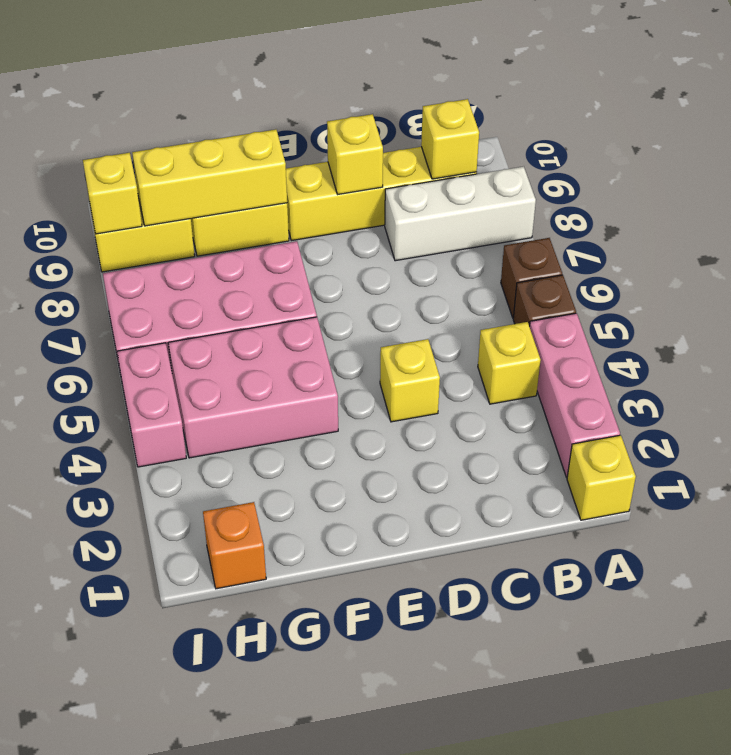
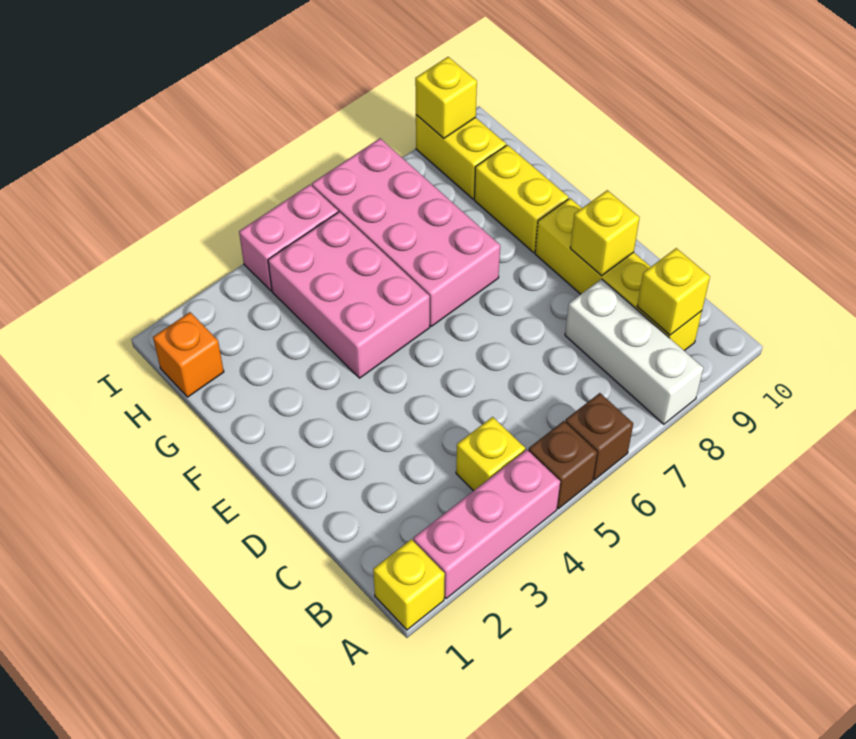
yellow brick D4 level 1 -> none
yellow brick F9:H9 level 2 -> none

